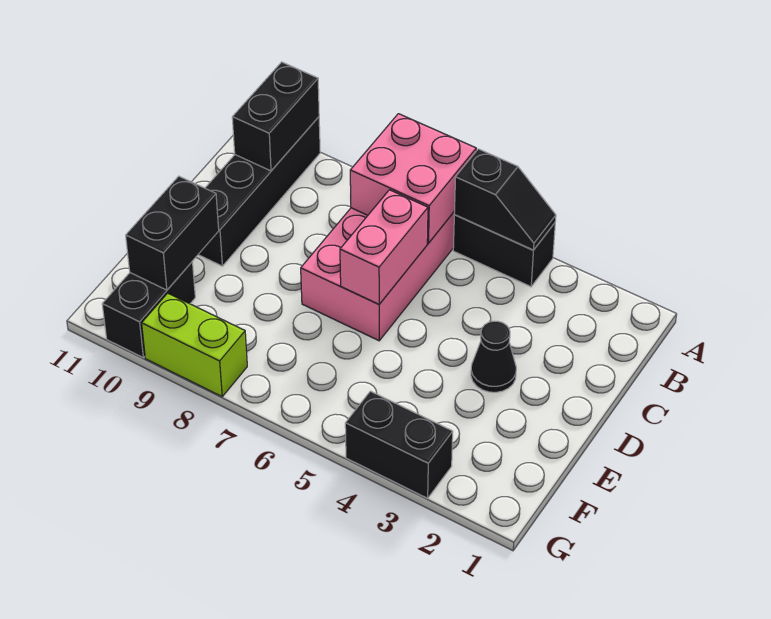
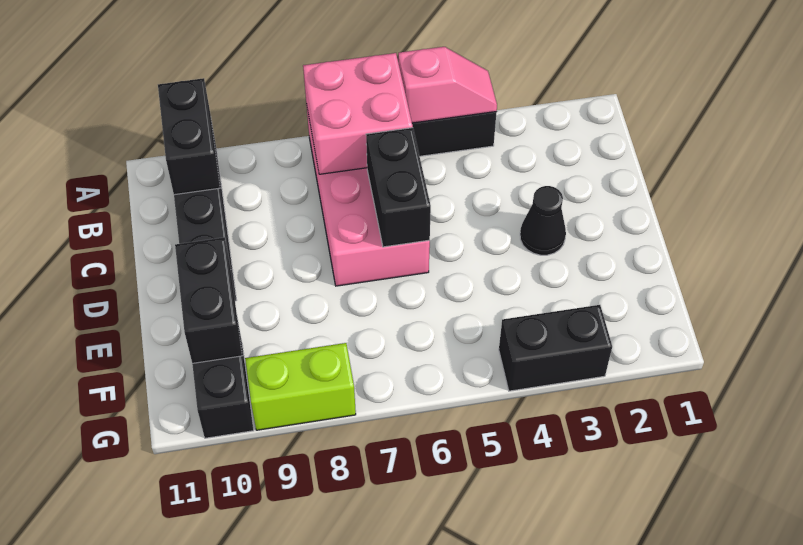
black slope A4:A5 level 2 top 5 -> pink slope A4:A5 level 2 top 5
pink brick C6:D6 level 2 -> black brick C6:D6 level 2

